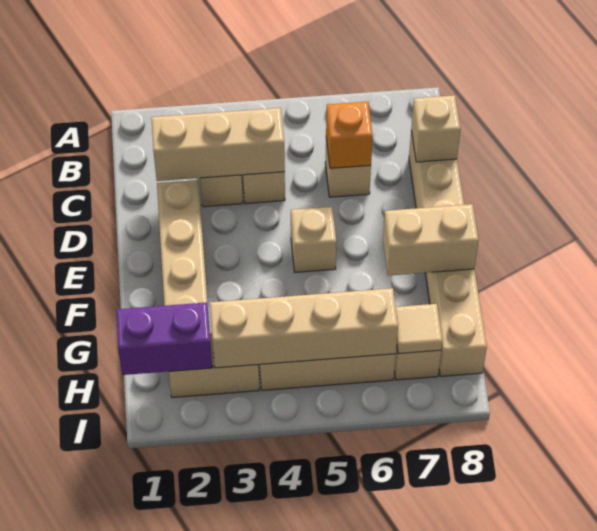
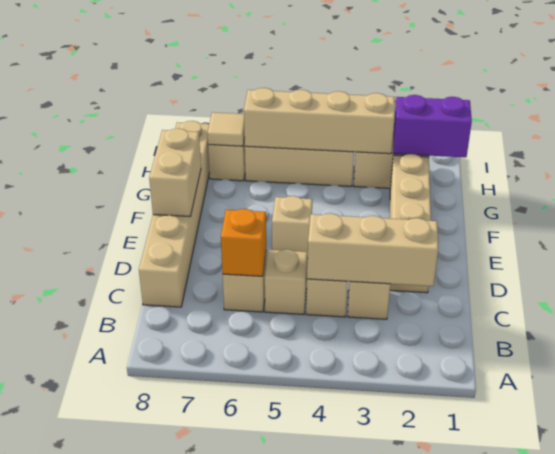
tan brick C8 level 2 -> tan brick C5 level 1
tan brick F7:F8 level 2 -> tan brick E8:F8 level 2

